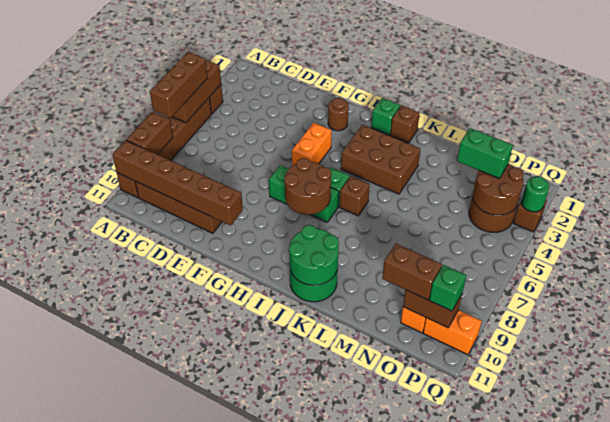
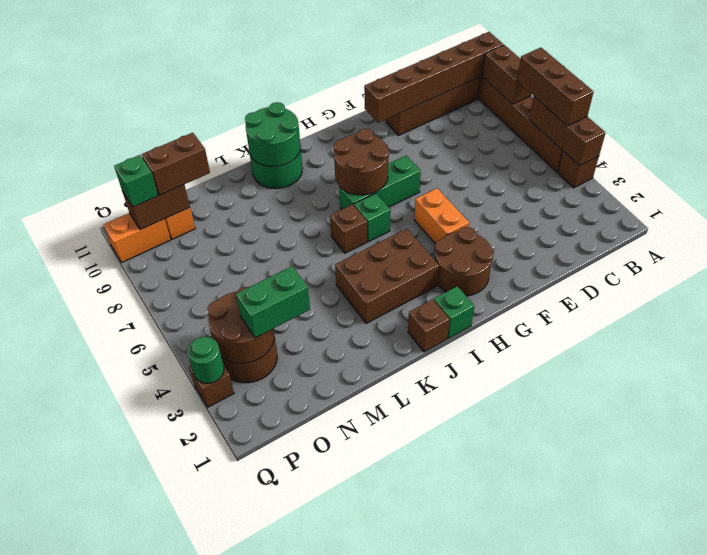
brown round brick G2 level 1 -> brown round brick G2:H3 level 1

